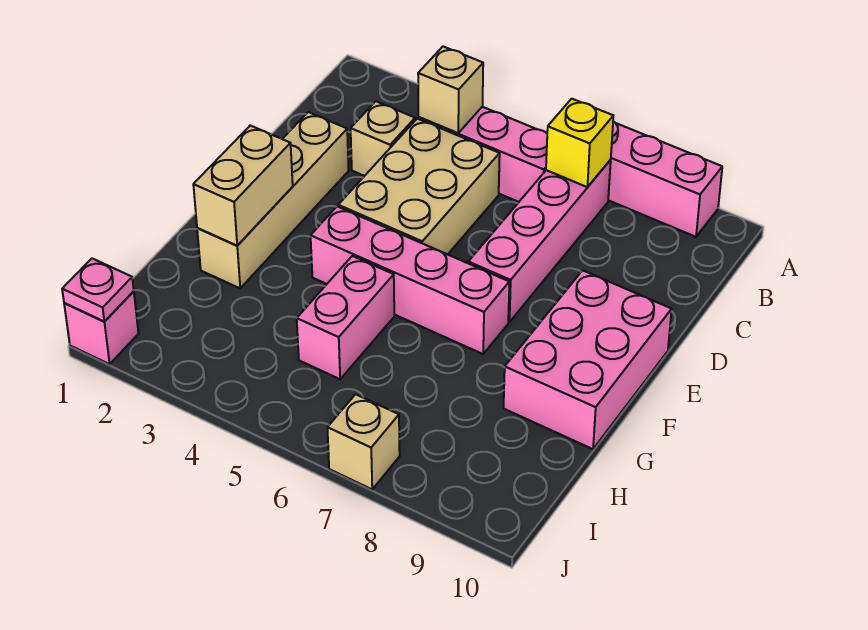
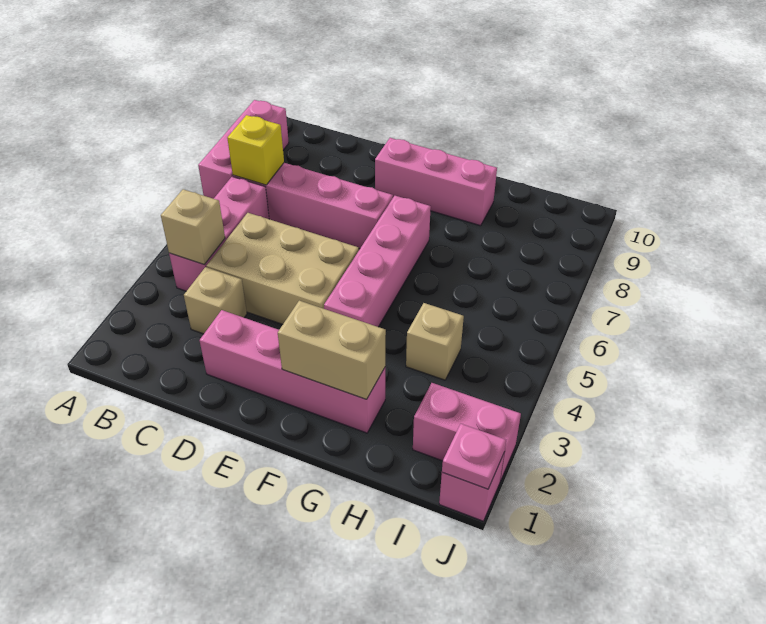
tan brick D2:G2 level 1 -> pink brick D2:G2 level 1
pink brick E9:G10 level 1 -> pink brick E9:G9 level 1
pink brick G5:H5 level 1 -> pink brick I2:J2 level 1
tan brick J7 level 1 -> tan brick H4 level 1

